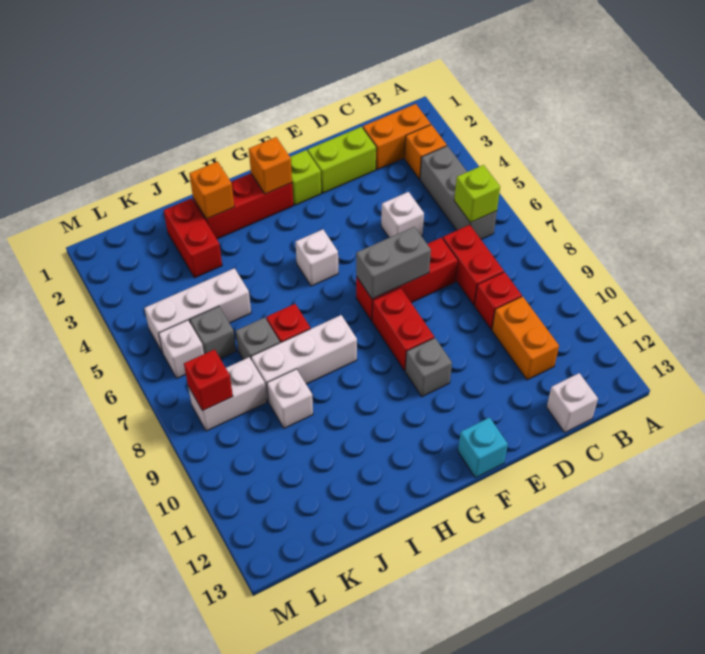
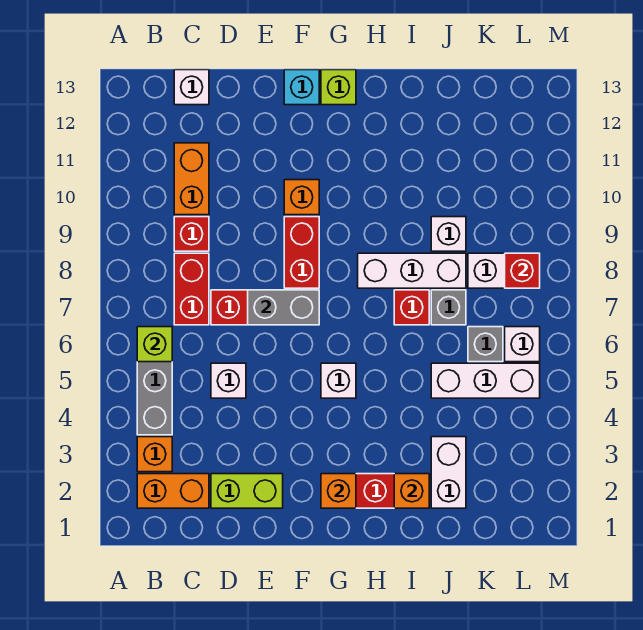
lime brick F2 level 1 -> lime brick G13 level 1
grey brick F10 level 1 -> orange brick F10 level 1
red brick J2:J3 level 1 -> white brick J2:J3 level 1

